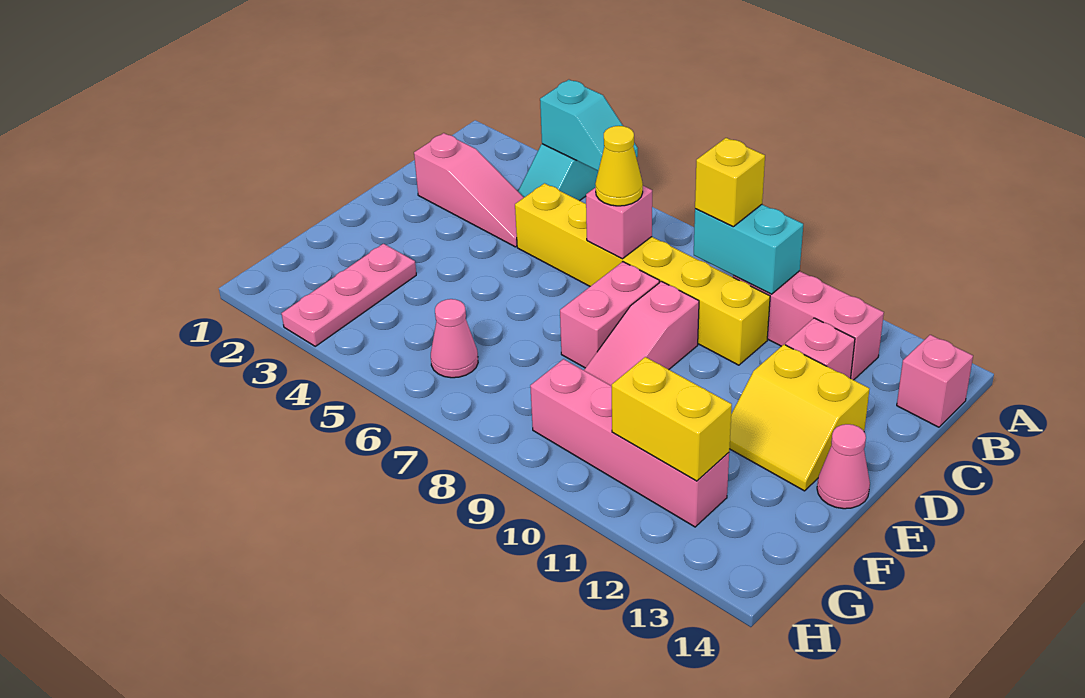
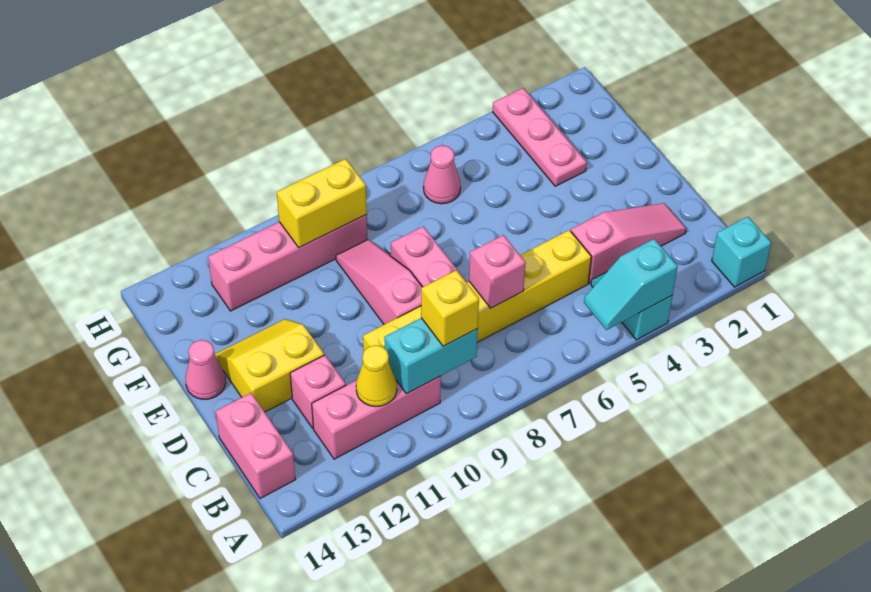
none -> cyan brick A1 level 1
pink brick B14 level 1 -> pink brick B14:C14 level 1
pink slope C2:C4 level 1 top 2 -> pink slope C2:C4 level 1 top 4
yellow cone C7 level 3 -> yellow cone B11 level 2
yellow brick G11:G12 level 2 -> yellow brick G9:G10 level 2

